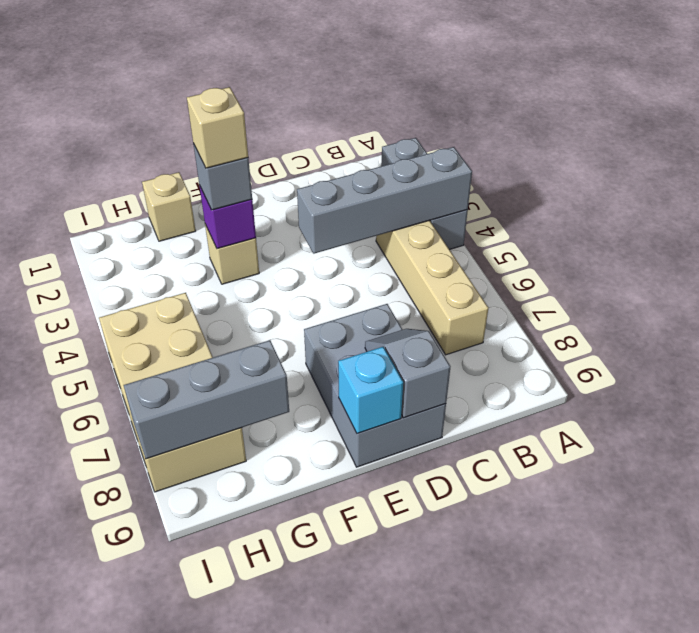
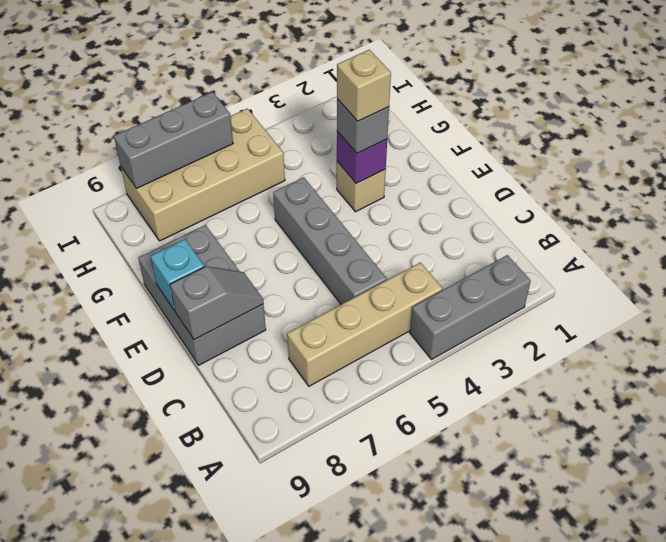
grey brick A4:D4 level 2 -> grey brick C5:F5 level 1
grey brick D7:E9 level 1 -> grey brick D8:F9 level 1
tan brick G1 level 1 -> none
grey brick G8:I8 level 2 -> grey brick I6:I8 level 2

